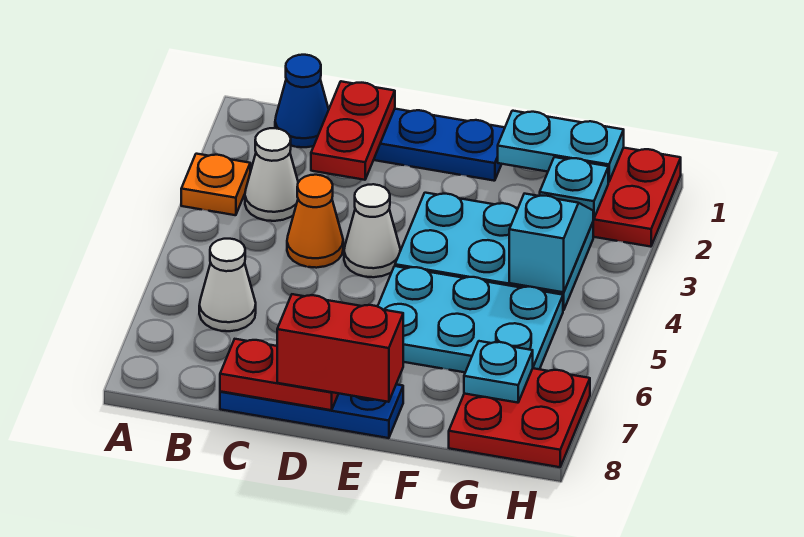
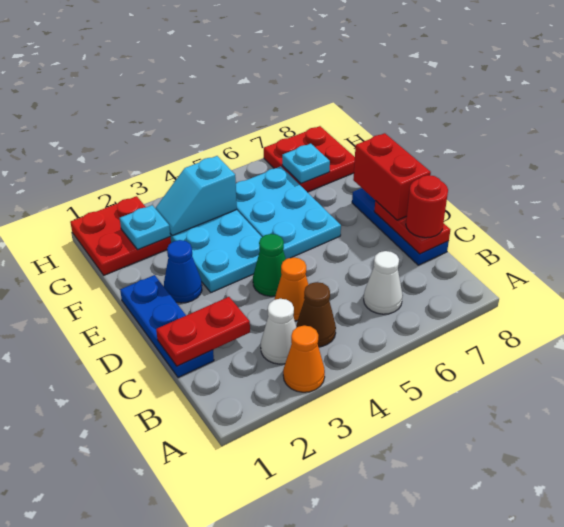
orange plate A3 level 1 -> orange cone A3 level 1
blue cone B1 level 1 -> blue cone E2 level 1
none -> brown cone B4 level 1
none -> red round brick C8 level 3
white cone D4 level 1 -> green cone D4 level 1
cyan plate F1:G1 level 2 -> none

